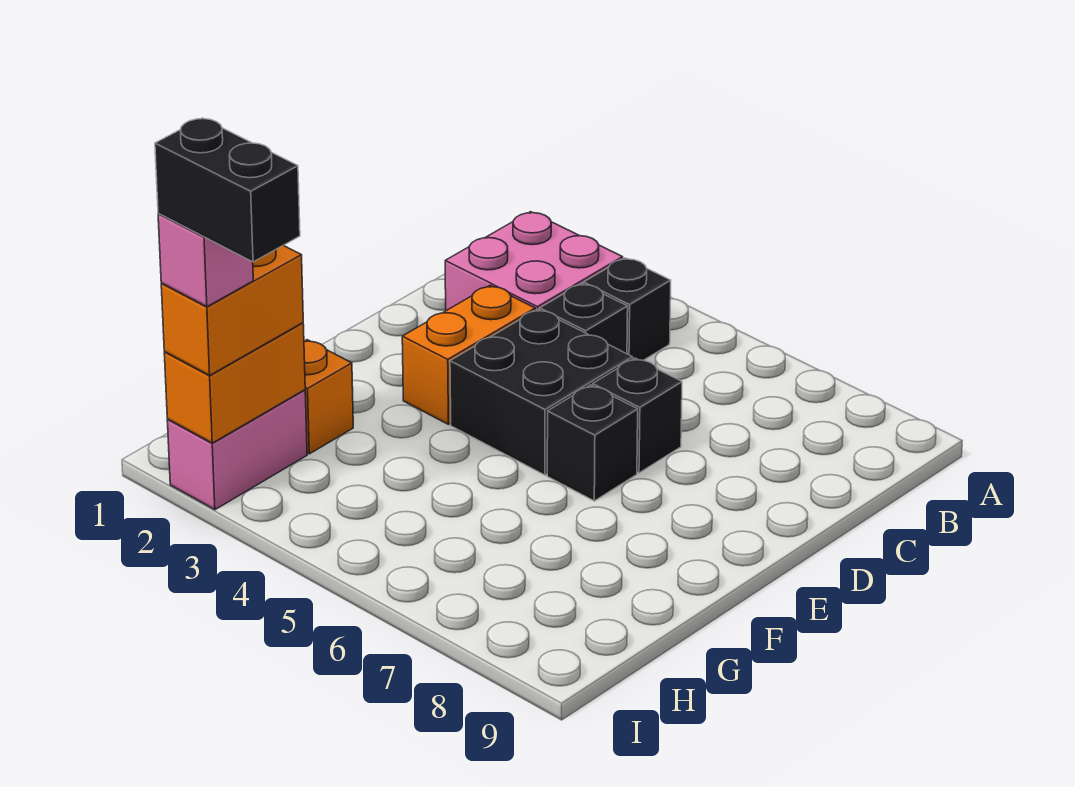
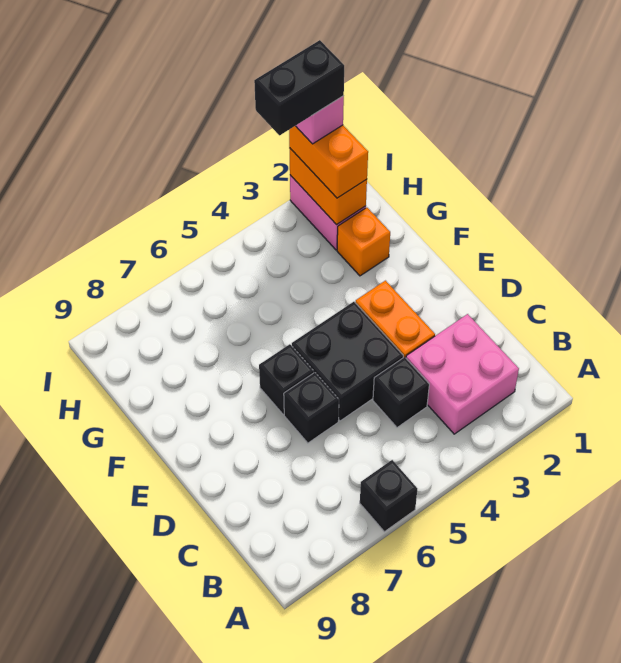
black brick B4 level 1 -> black brick A6 level 1

